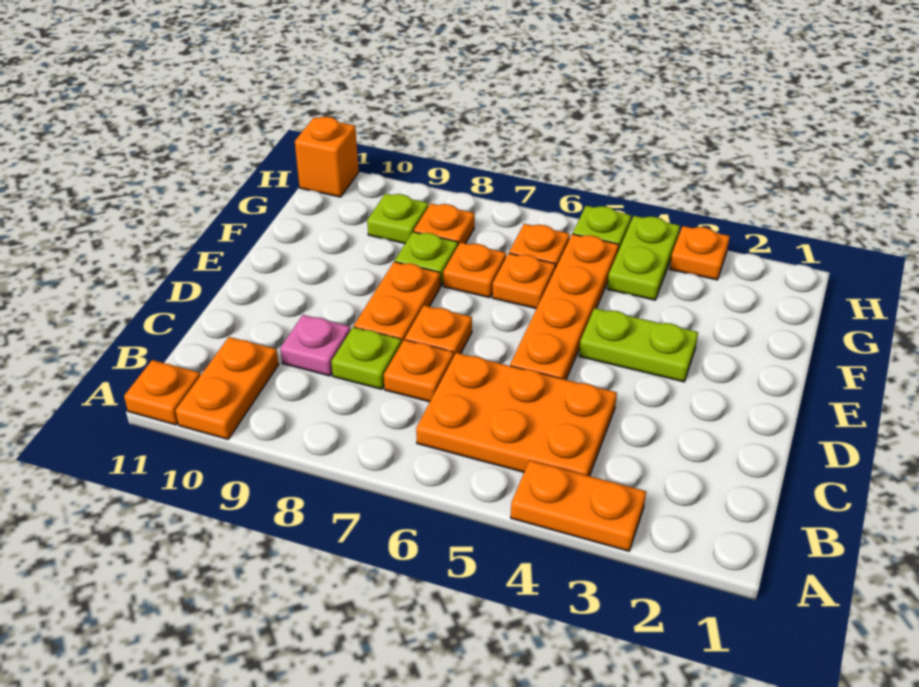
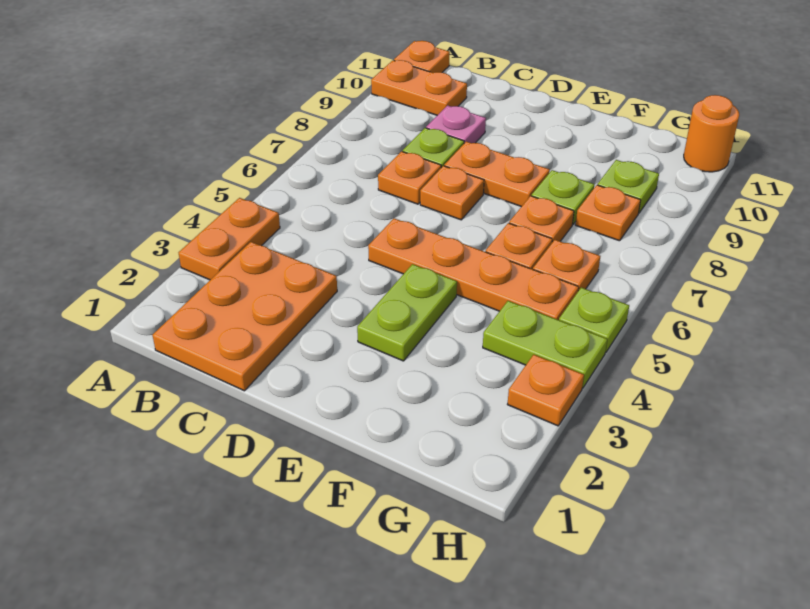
orange plate B4:C6 level 1 -> orange plate B1:C3 level 1
orange brick H11 level 1 -> orange round brick H11 level 1

